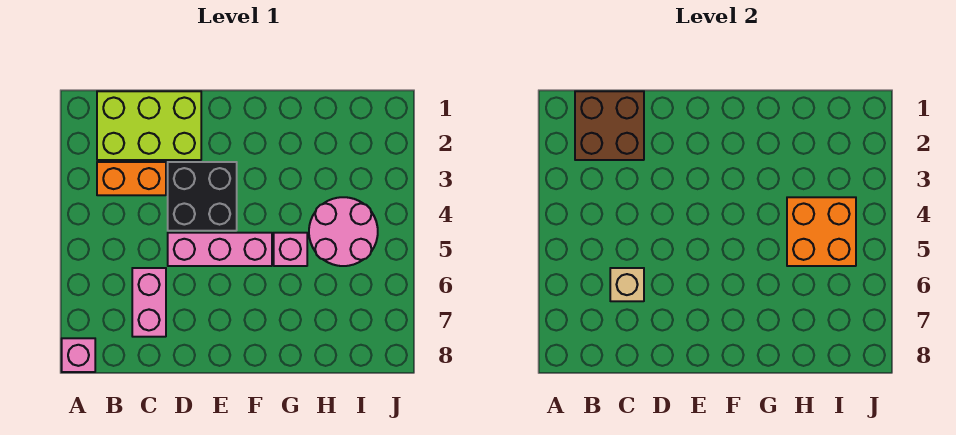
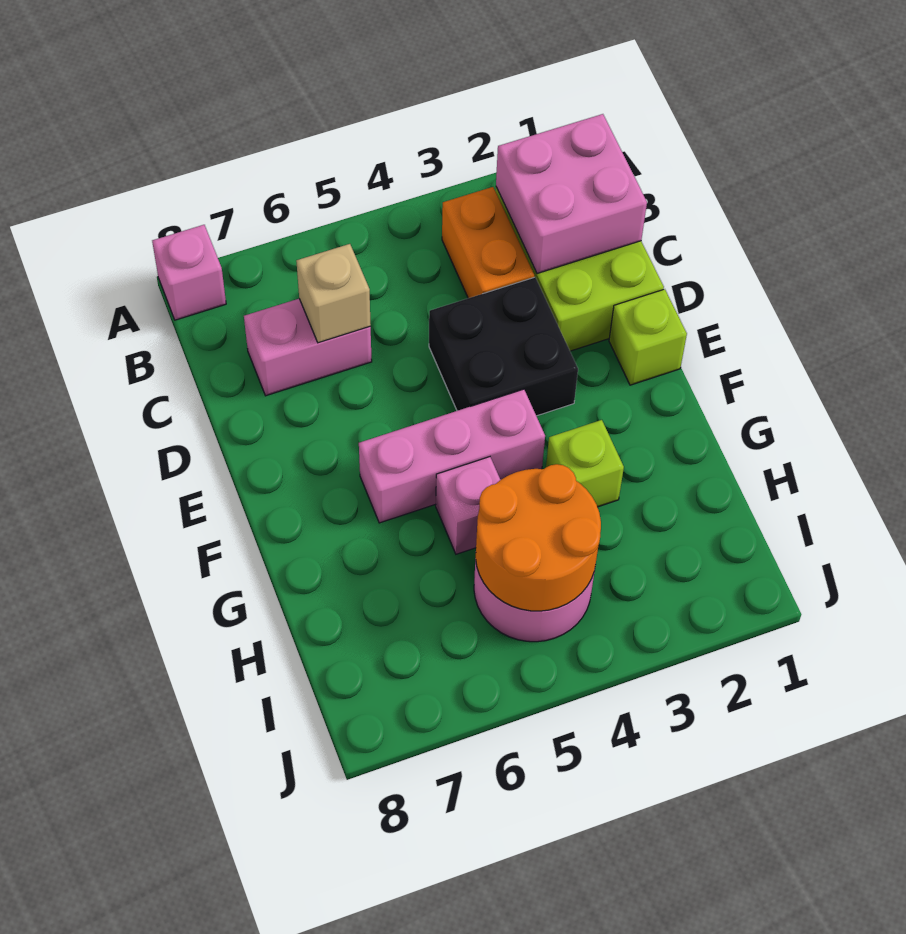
brown brick B1:C2 level 2 -> pink brick B1:C2 level 2
pink brick D5:F5 level 1 -> pink brick F4:F6 level 1
none -> lime brick E1 level 1
none -> lime brick G3 level 1
orange brick H4:I5 level 2 -> orange round brick H4:I5 level 2

